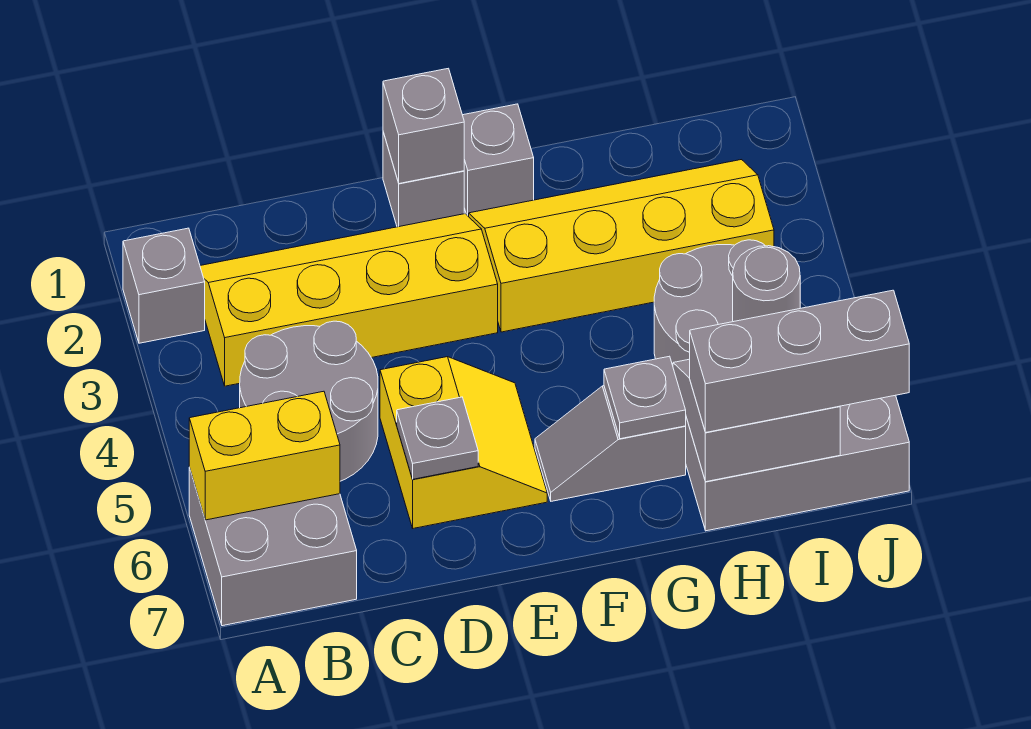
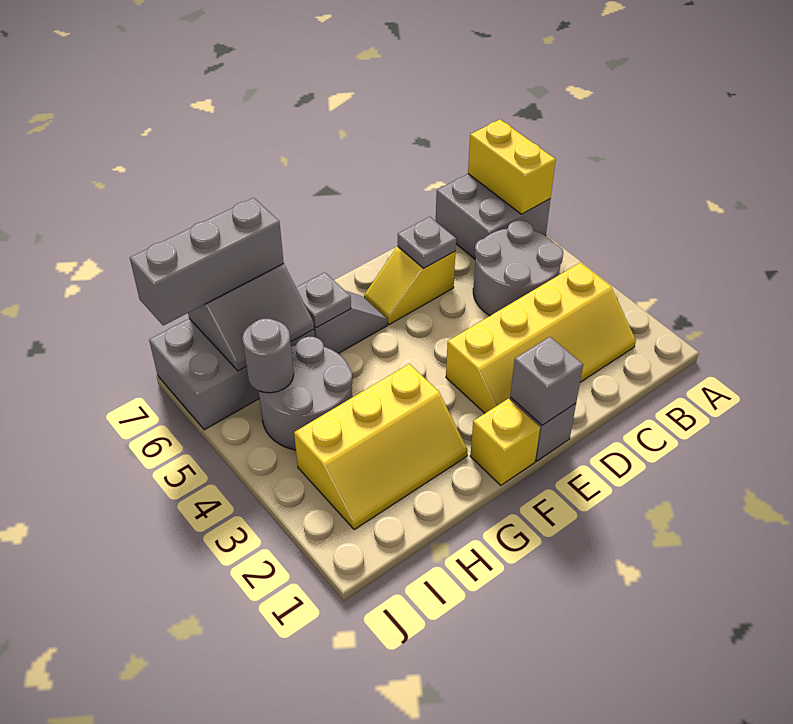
grey brick A2 level 1 -> none
yellow brick A6:B6 level 2 -> yellow brick A6:A7 level 2
yellow slope D5:E6 level 1 top D -> yellow slope D6:E6 level 1 top D
grey brick F1 level 1 -> yellow brick F1 level 1
yellow slope F2:I3 level 1 top 3 -> yellow slope G2:I3 level 1 top 3

